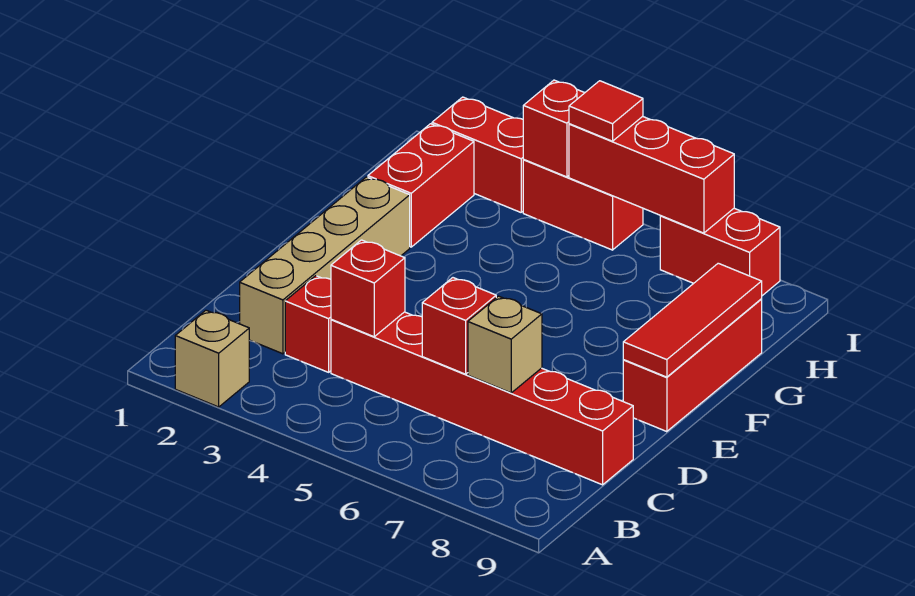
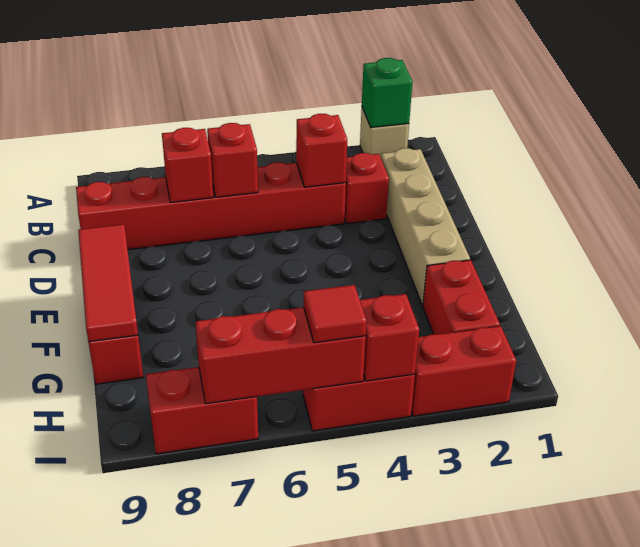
none -> green brick A2 level 2
tan brick C7 level 2 -> red brick C7 level 2

